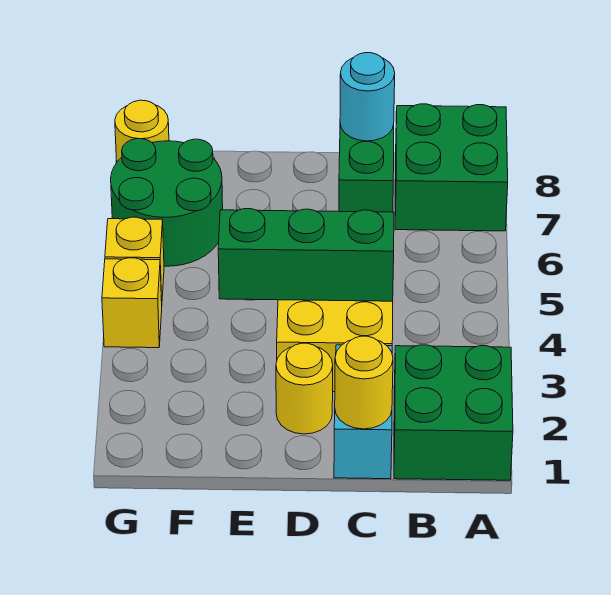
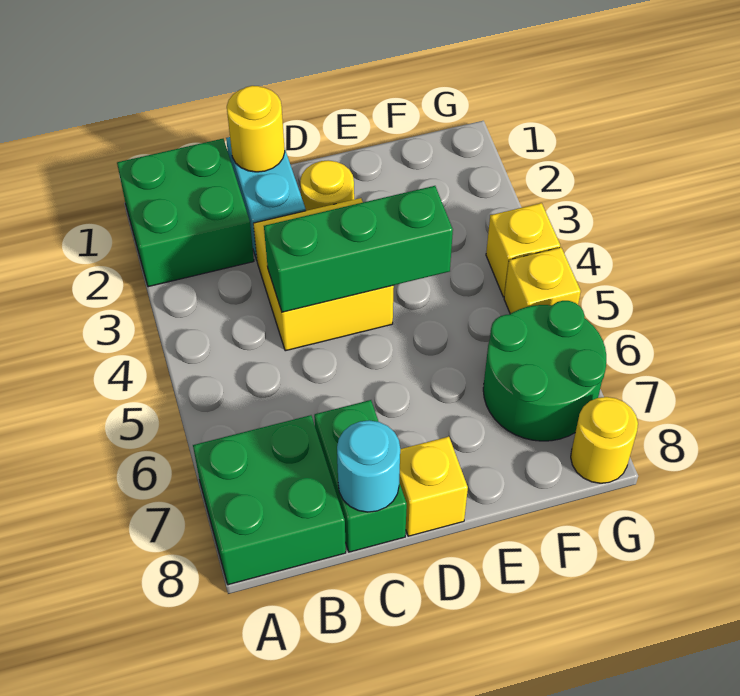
none -> yellow brick D8 level 1

